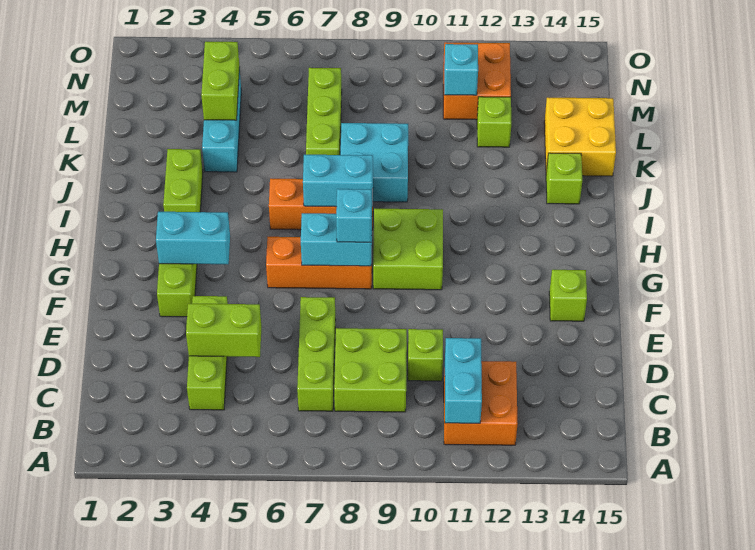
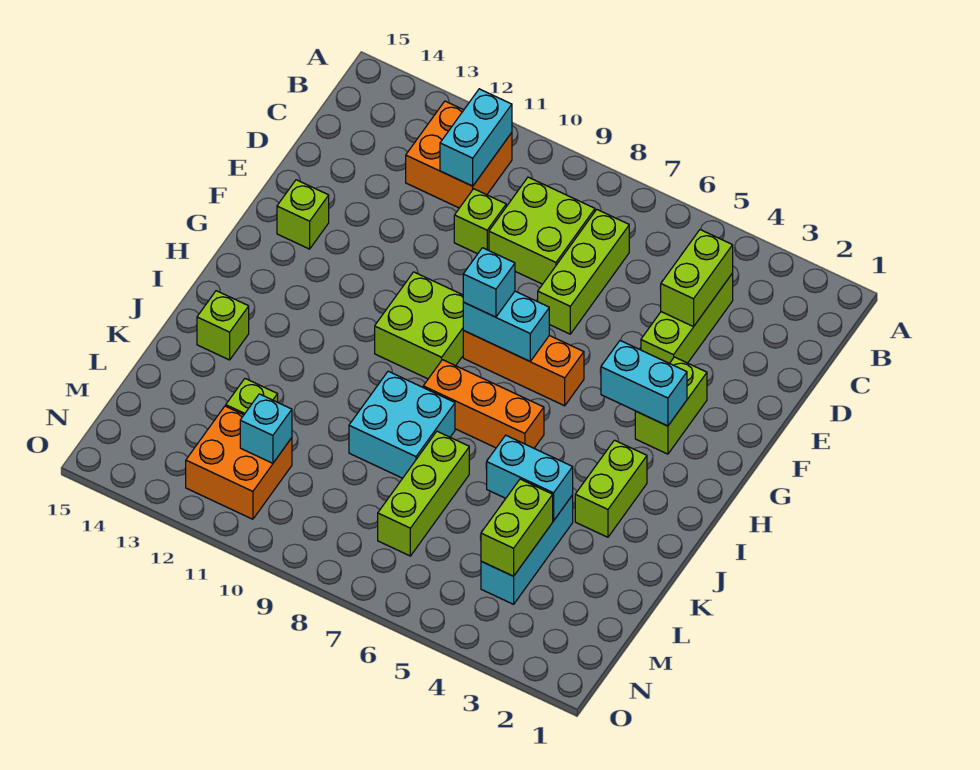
lime brick D4:D5 level 2 -> lime brick C4:D4 level 2
cyan brick I7:I8 level 2 -> cyan brick K4:K5 level 2
yellow brick K14:L15 level 1 -> none

